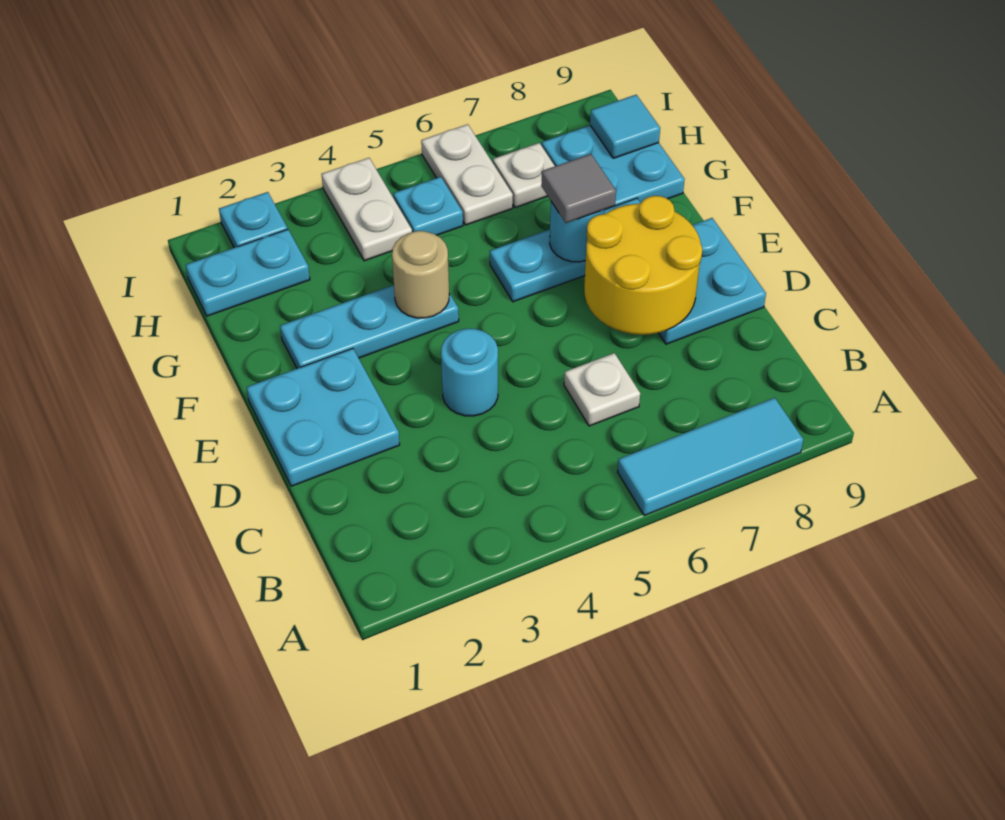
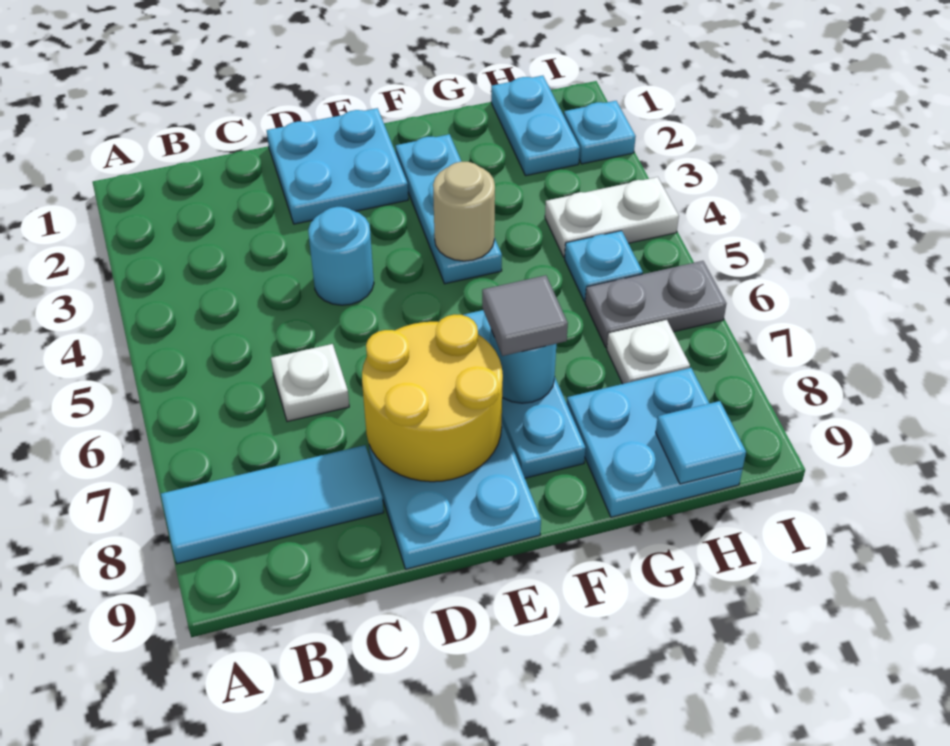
cyan tile A6:A8 level 1 -> cyan tile A8:C8 level 1
white plate H6:I6 level 1 -> grey plate H6:I6 level 1

